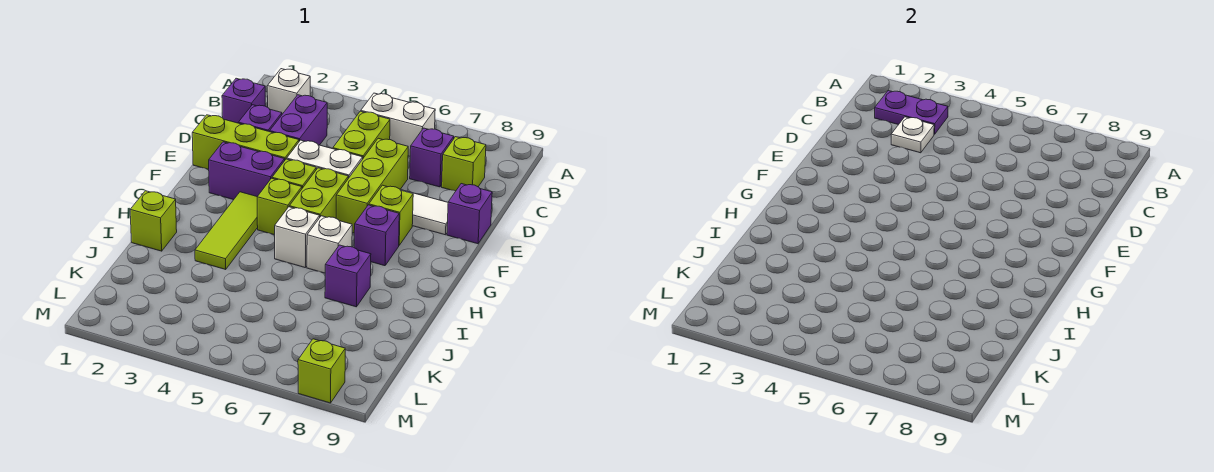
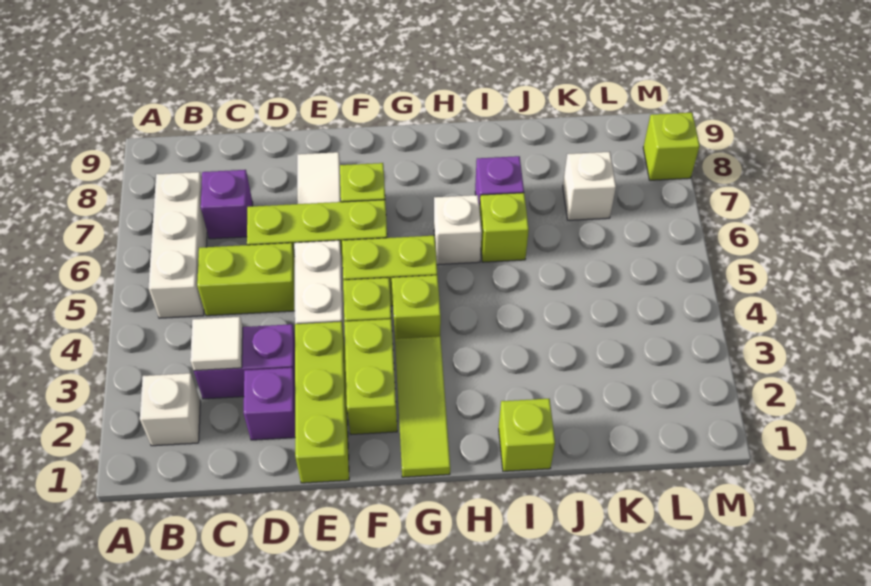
purple plate B2:B3 level 2 -> none
white brick B5:B6 level 1 -> white brick B5:B7 level 1
purple brick C1 level 1 -> none
white plate C3 level 2 -> white tile C3 level 2
lime brick C8 level 1 -> lime brick I6 level 1
purple brick E9 level 1 -> none
purple brick F2:F3 level 1 -> lime brick F2:F3 level 1
lime tile G3:I3 level 1 -> lime tile G1:G3 level 1
purple brick G7 level 1 -> none
white brick H5 level 1 -> white brick K7 level 1

